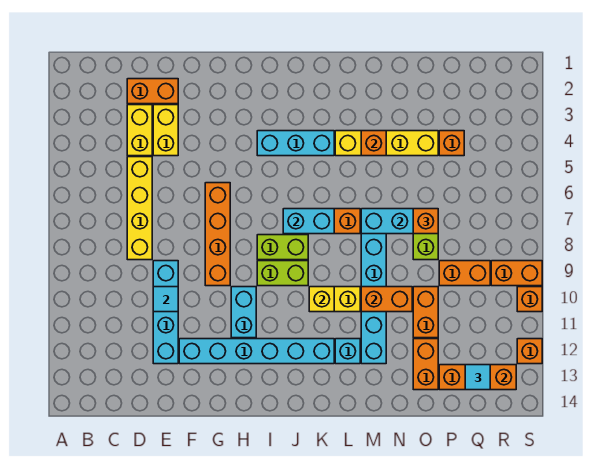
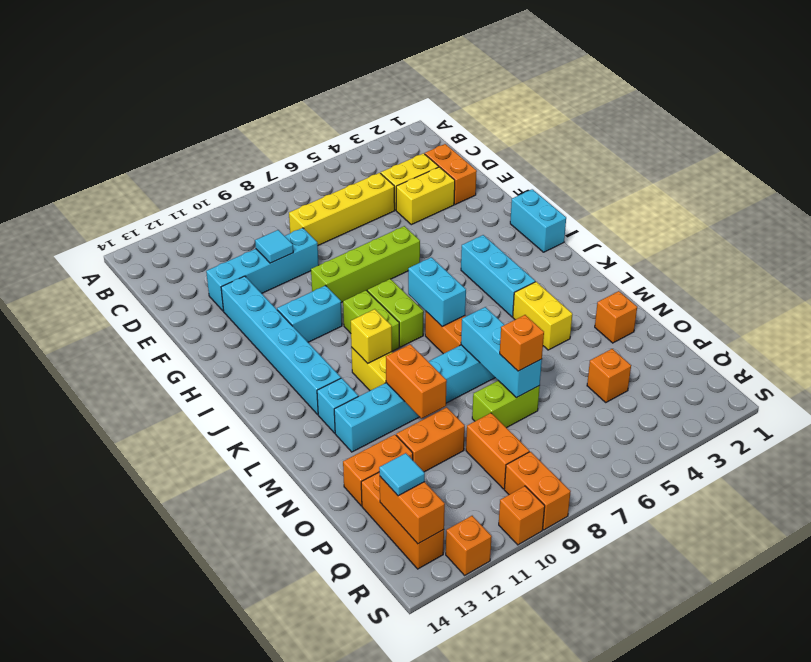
orange brick G6:G9 level 1 -> lime brick G6:G9 level 1
none -> cyan brick H1:I1 level 1
yellow brick L4:O4 level 1 -> yellow brick L4:M4 level 1
orange brick M4 level 2 -> orange brick N2 level 1

